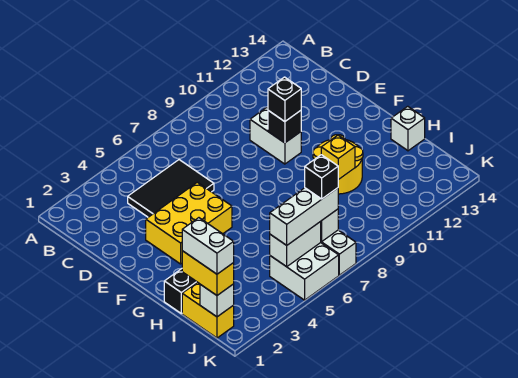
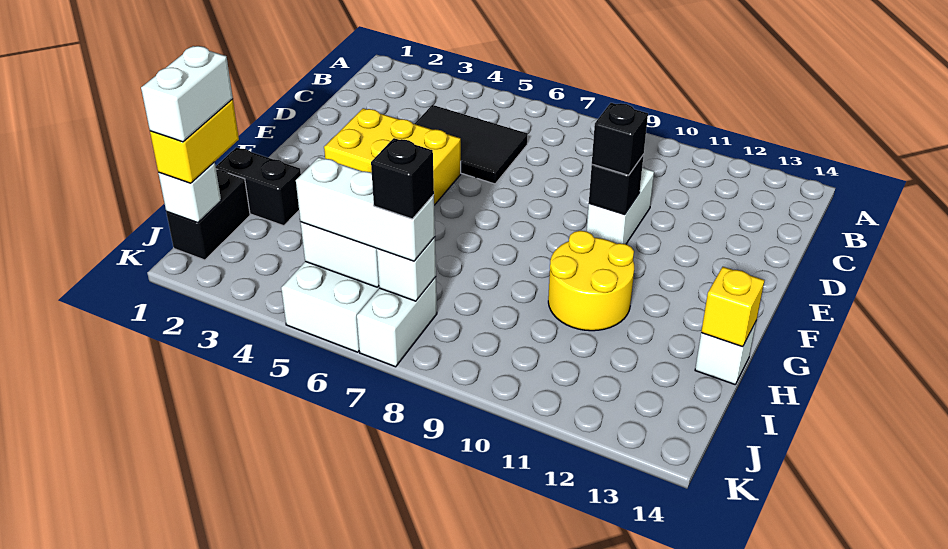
yellow brick H10 level 2 -> yellow brick H14 level 2
yellow brick I1:J1 level 1 -> black brick I1:J1 level 1

